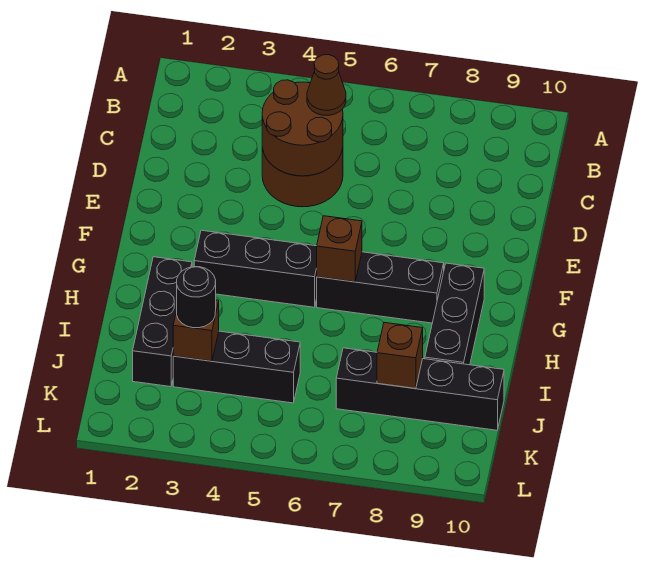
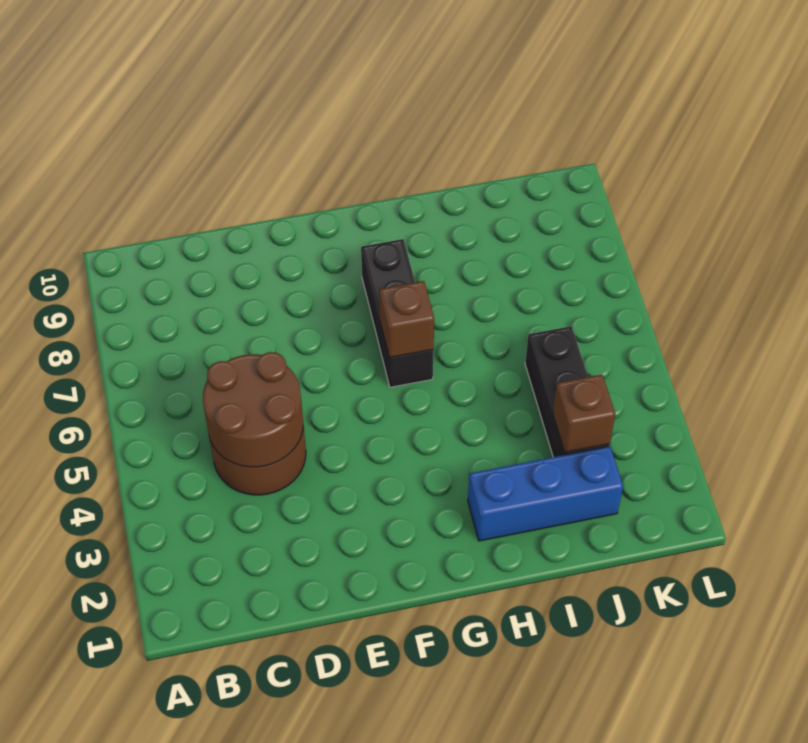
brown cone C5 level 3 -> none
black brick G3:G5 level 1 -> none
black brick G9:I9 level 1 -> none
black brick H2:J2 level 1 -> blue brick H2:J2 level 1
black round brick J3 level 3 -> none
black brick J7:J10 level 1 -> none
brown brick J8 level 2 -> none

